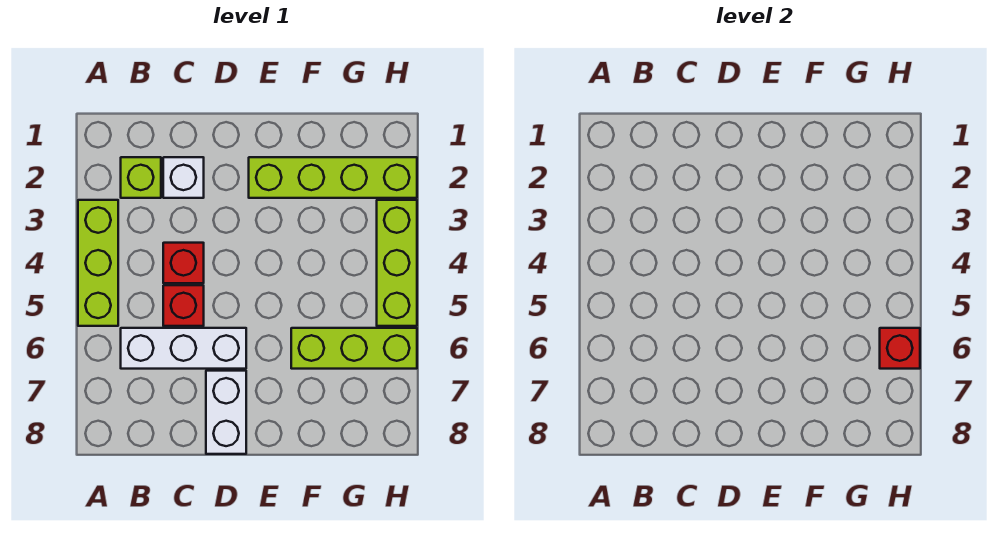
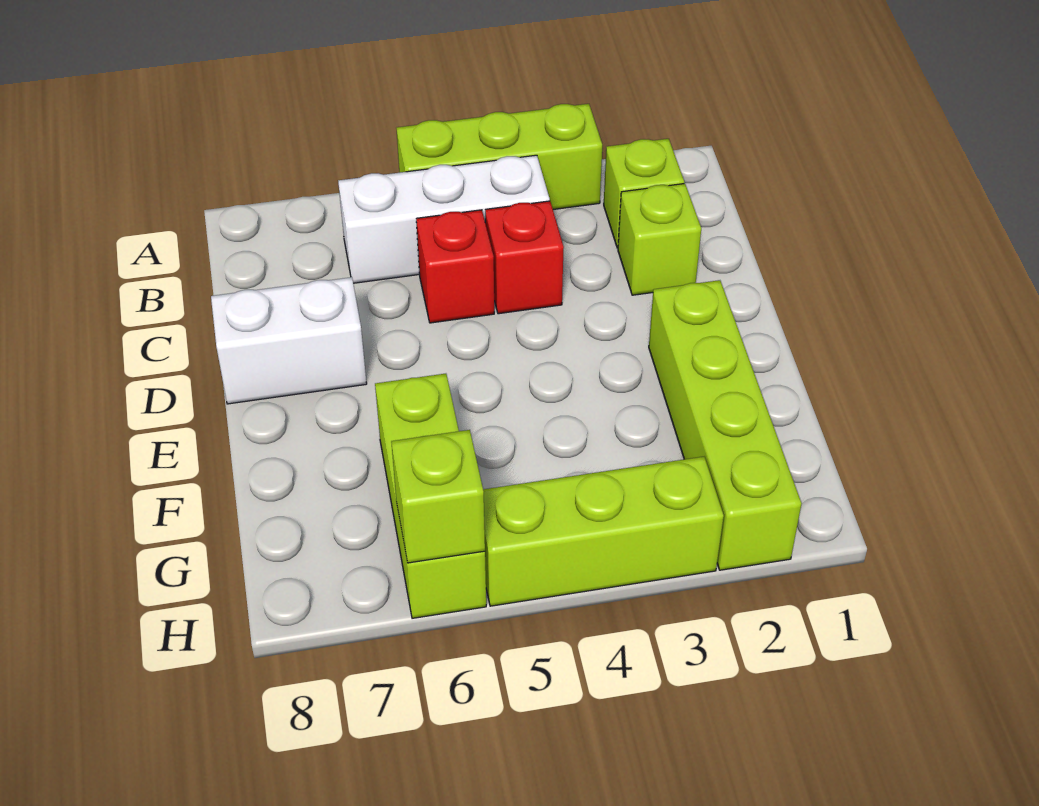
white brick B6:D6 level 1 -> white brick B4:B6 level 1
white brick C2 level 1 -> lime brick C2 level 1
red brick H6 level 2 -> lime brick H6 level 2

